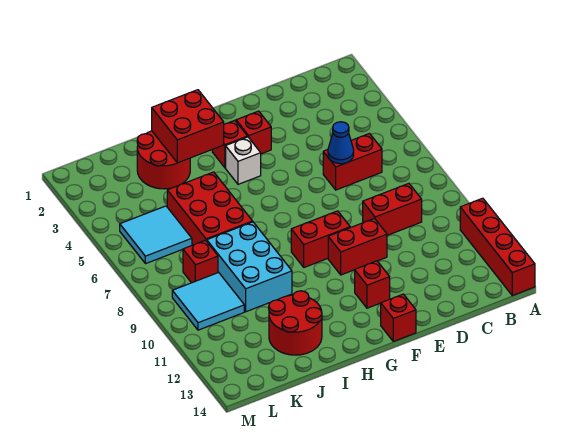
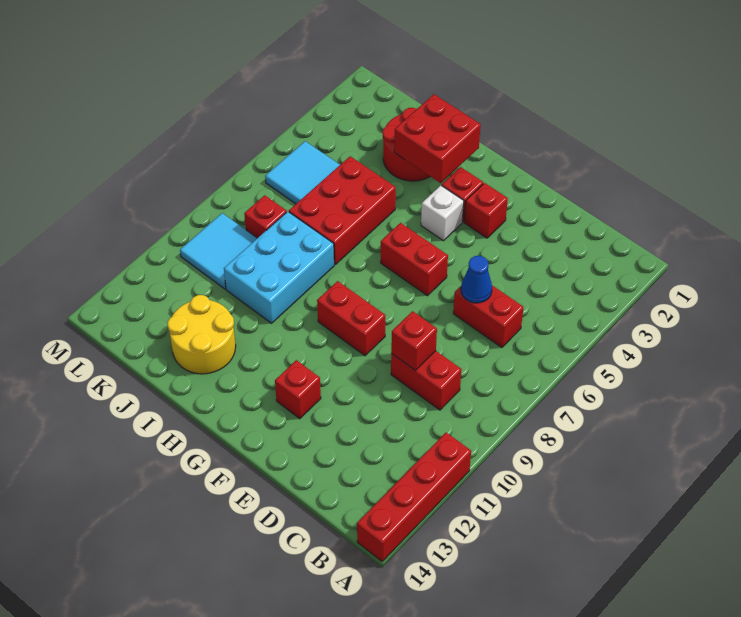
red brick E10:F10 level 1 -> red brick F6:G6 level 1
red brick F14 level 1 -> red brick D9 level 2
red round brick I12:J13 level 1 -> yellow round brick I12:J13 level 1

